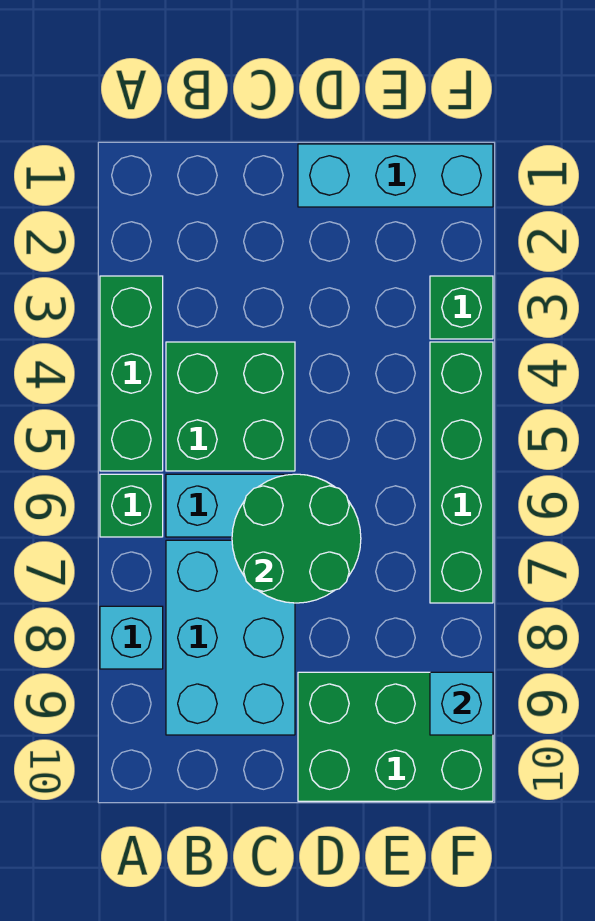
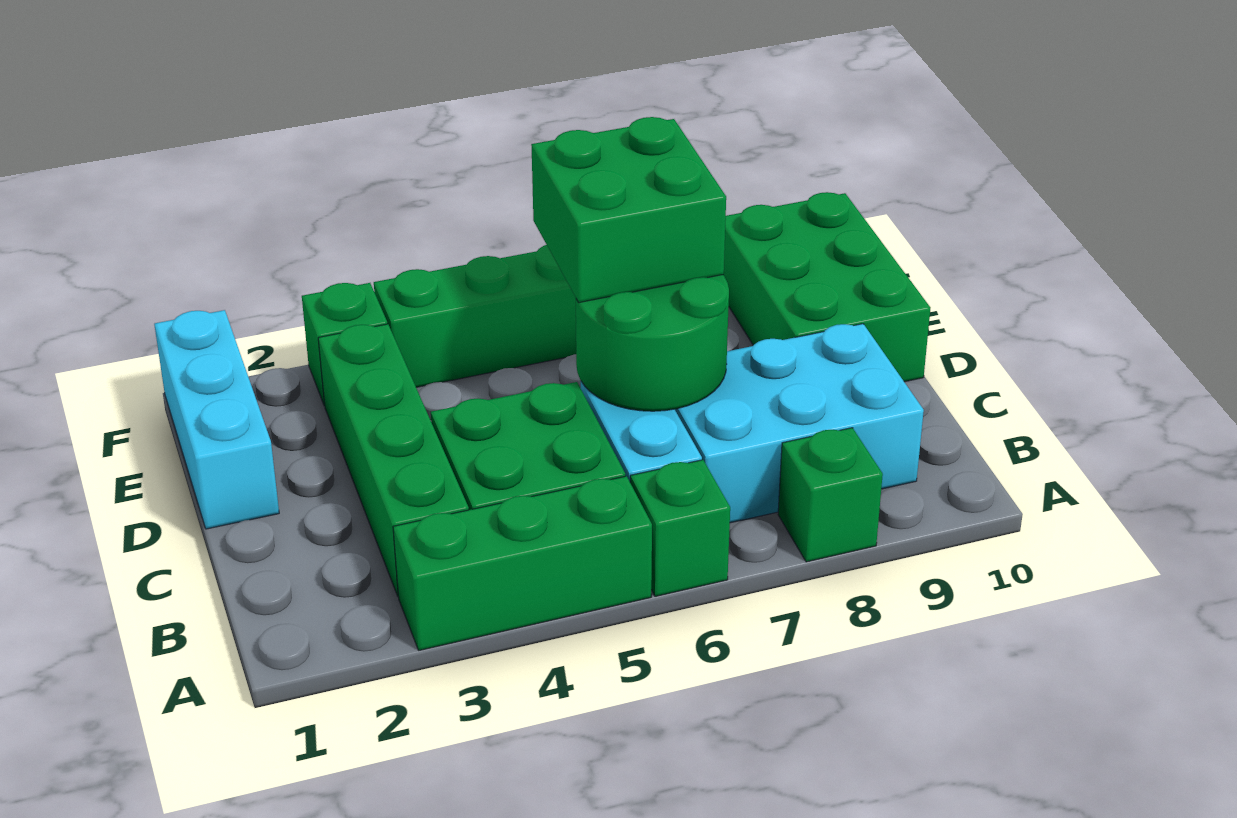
cyan brick A8 level 1 -> green brick A8 level 1
none -> green brick B3:E3 level 1
none -> green brick D6:E7 level 3
cyan brick F9 level 2 -> none

